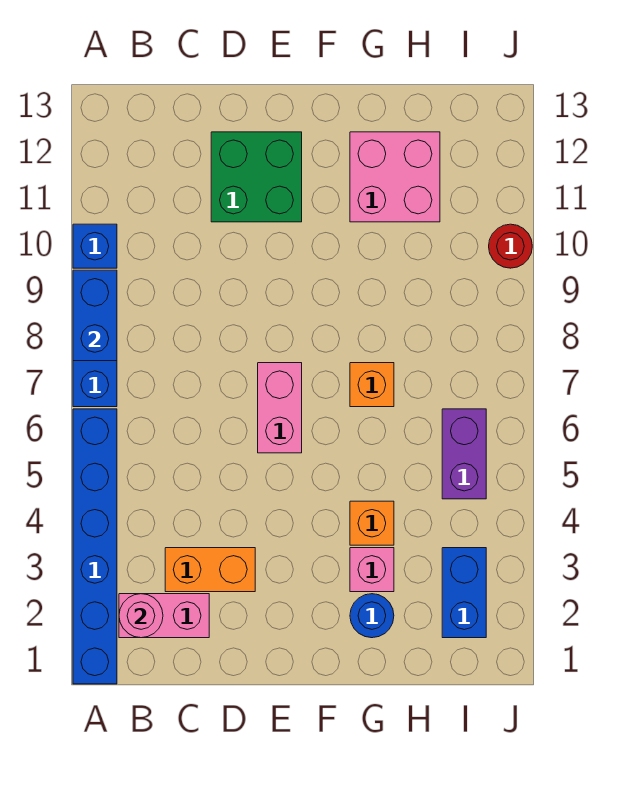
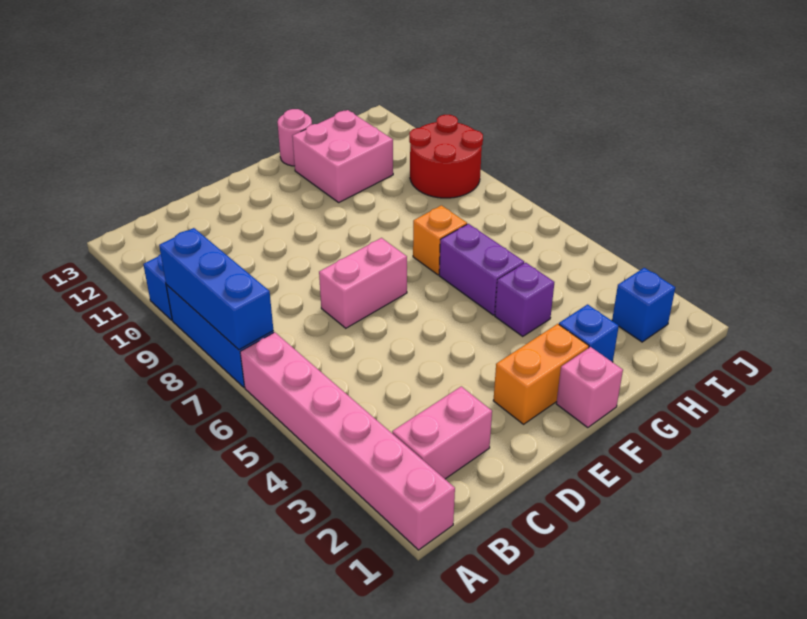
blue brick A1:A6 level 1 -> pink brick A1:A6 level 1
blue brick A8:A9 level 2 -> blue brick A7:A9 level 2
pink round brick B2 level 2 -> pink round brick G13 level 1
orange brick C3:D3 level 1 -> orange brick E2:F2 level 1
green brick D11:E12 level 1 -> none
pink brick E6:E7 level 1 -> pink brick D7:E7 level 1
blue round brick G2 level 1 -> blue brick G2 level 1
pink brick G3 level 1 -> pink brick F1 level 1
orange brick G4 level 1 -> purple brick G4 level 1
blue brick I2:I3 level 1 -> blue brick I2 level 1
purple brick I5:I6 level 1 -> purple brick G5:G6 level 1
red round brick J10 level 1 -> red round brick I9:J10 level 1

